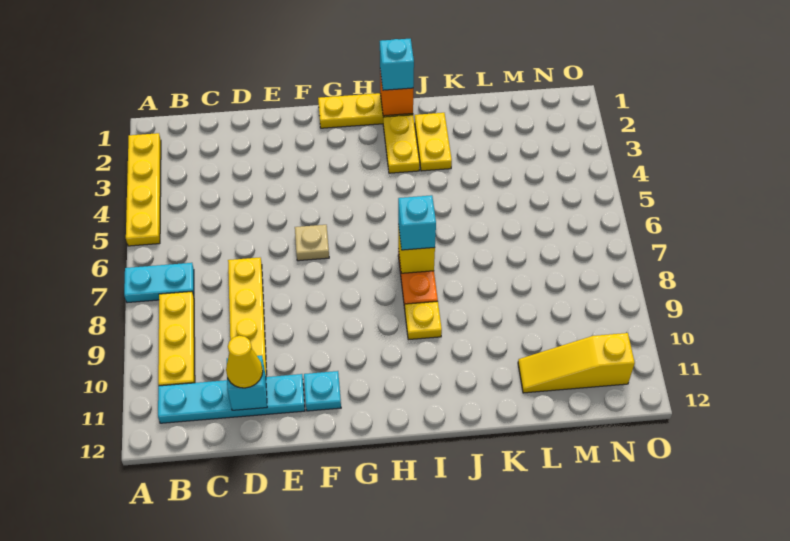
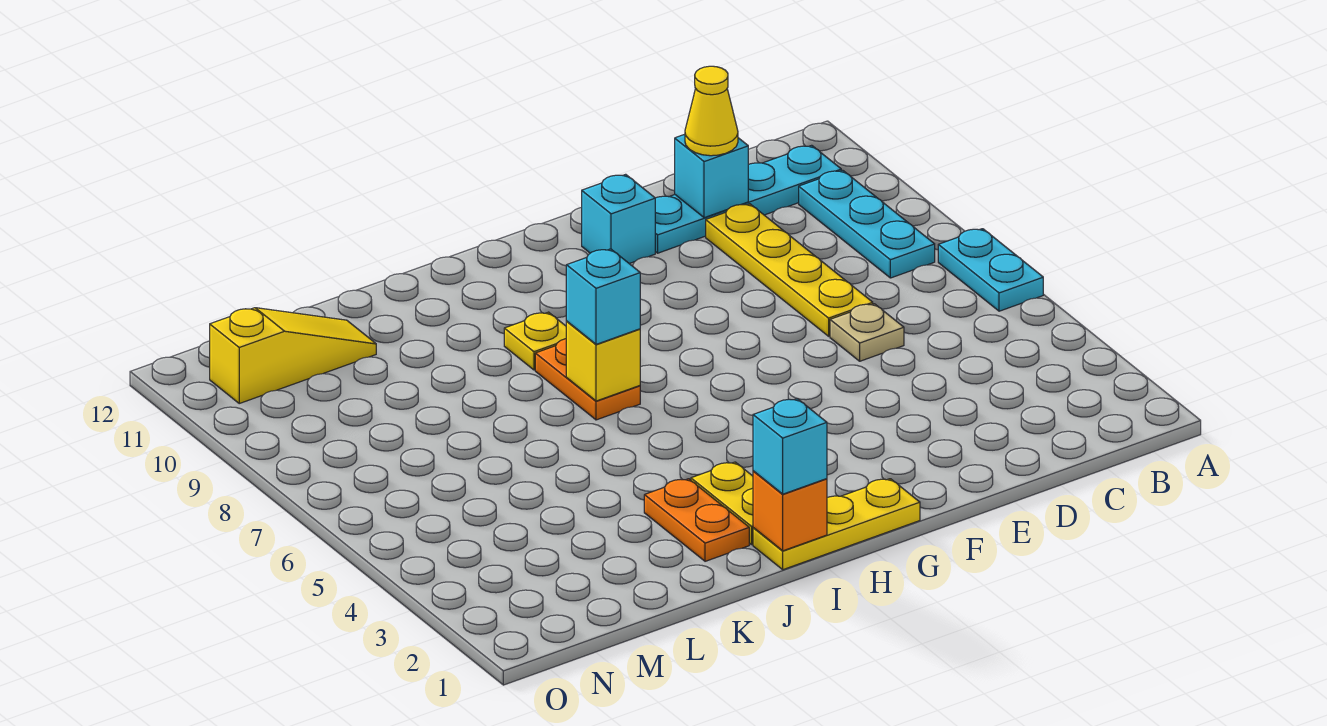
yellow plate A2:A5 level 1 -> none
cyan plate A7:B7 level 1 -> cyan plate A6:A7 level 1
yellow plate B8:B10 level 1 -> cyan plate B8:B10 level 1
tan plate F6 level 1 -> tan plate D6 level 1
cyan plate F11 level 1 -> cyan brick F11 level 1
yellow plate J2:J3 level 1 -> orange plate J2:J3 level 1

